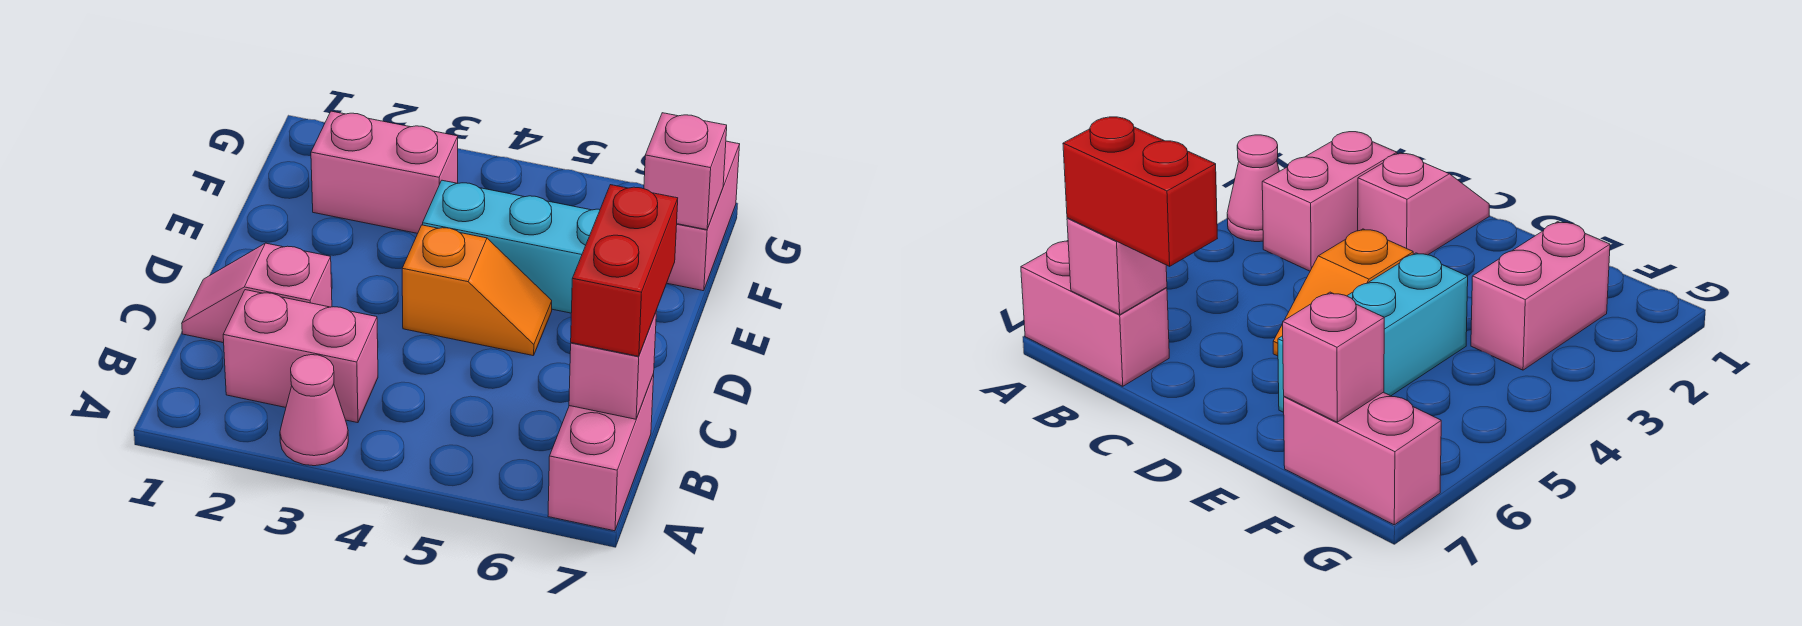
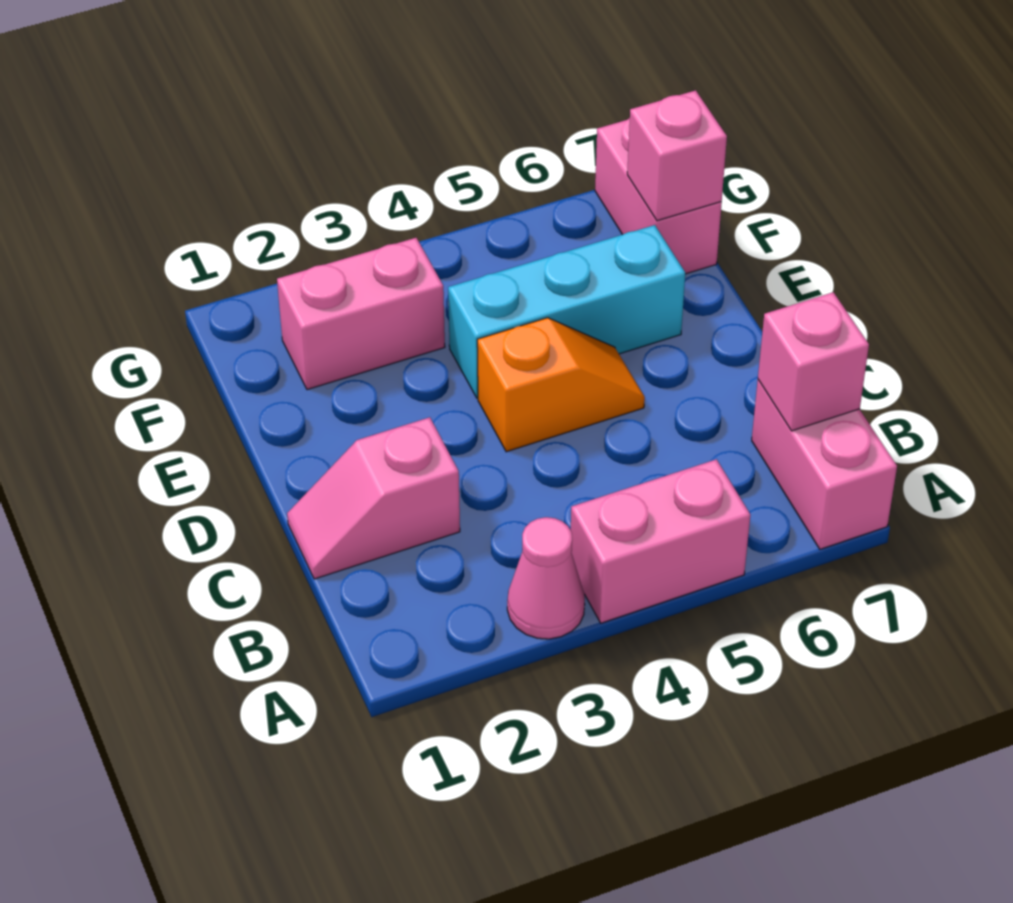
pink brick B2:B3 level 1 -> pink brick A4:A5 level 1
red brick B7:C7 level 3 -> none

